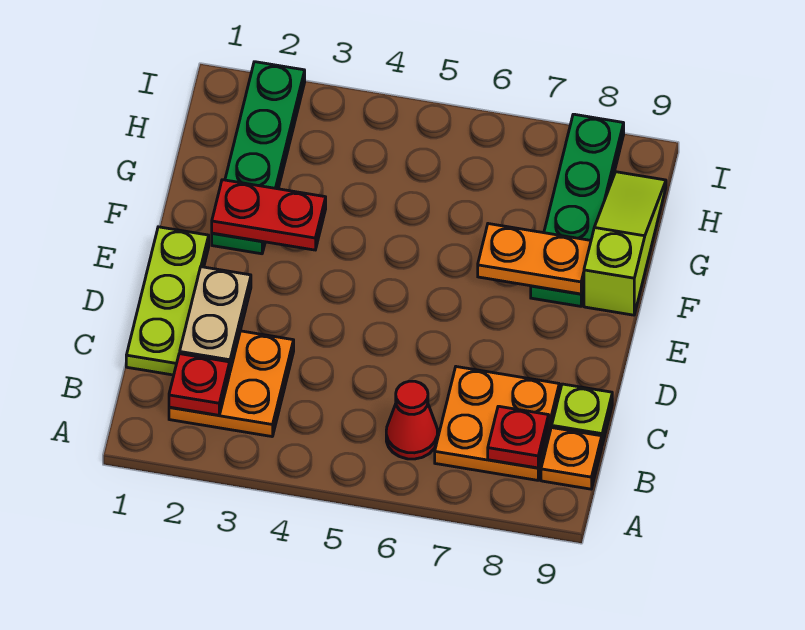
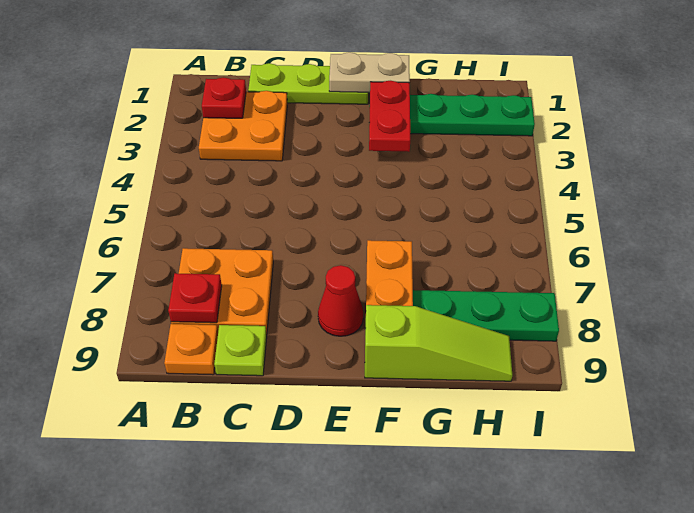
red cone B6 level 1 -> red cone E8 level 1
tan plate C2:D2 level 2 -> tan plate E1:F1 level 2

